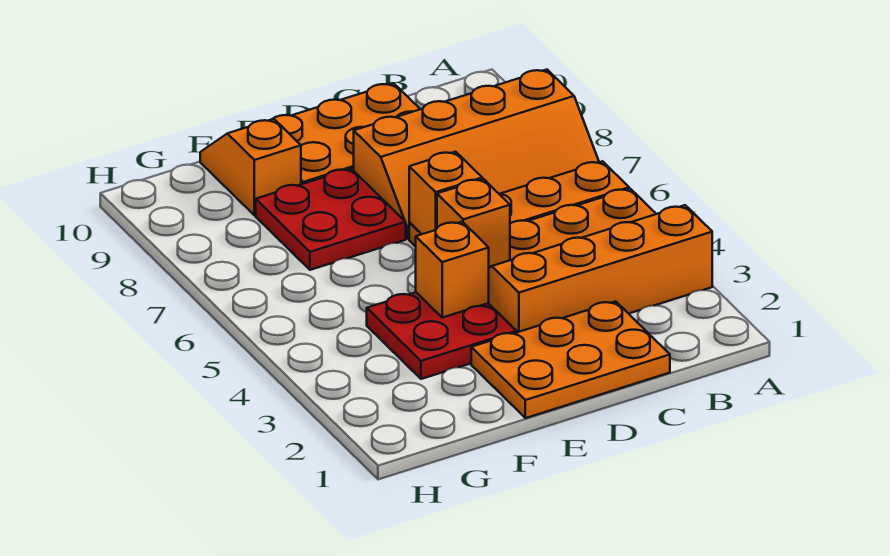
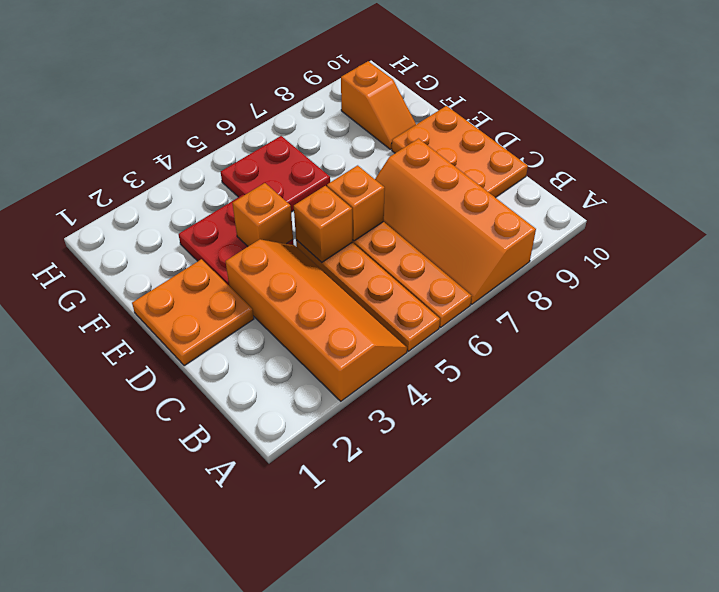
orange plate C1:E2 level 1 -> orange plate D1:E2 level 1
red plate E7:F8 level 1 -> red plate F5:G6 level 1
orange slope F9:F10 level 1 top 9 -> orange slope F9:G9 level 1 top G

